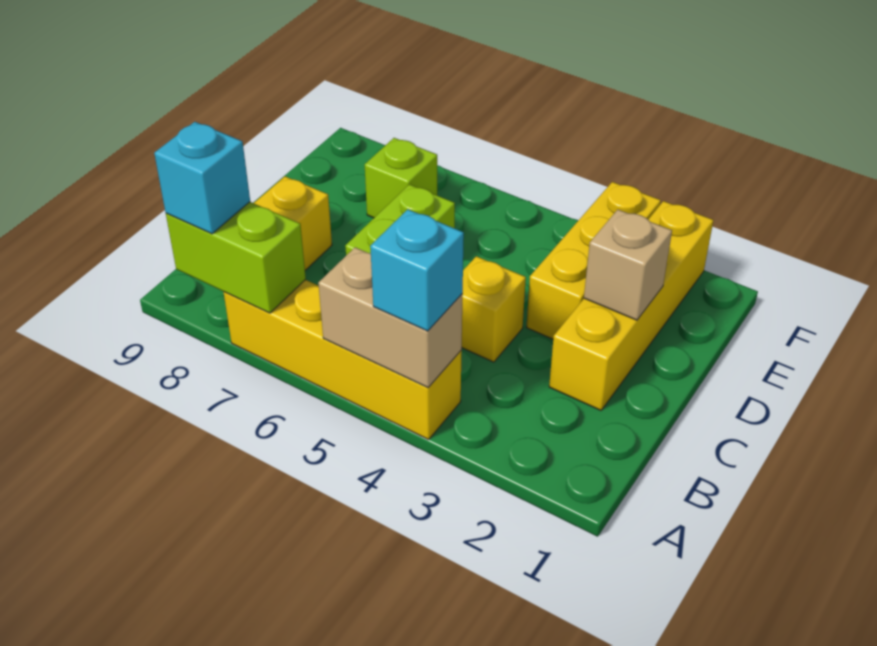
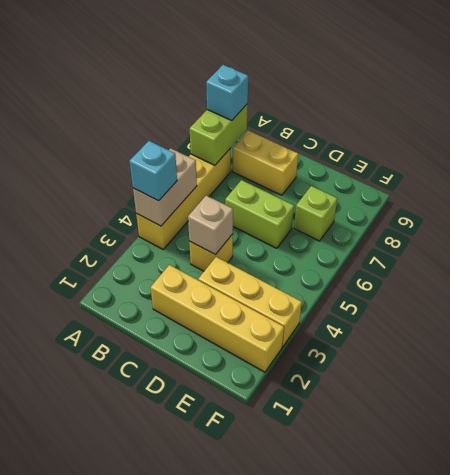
tan brick D2 level 2 -> tan brick C4 level 2

